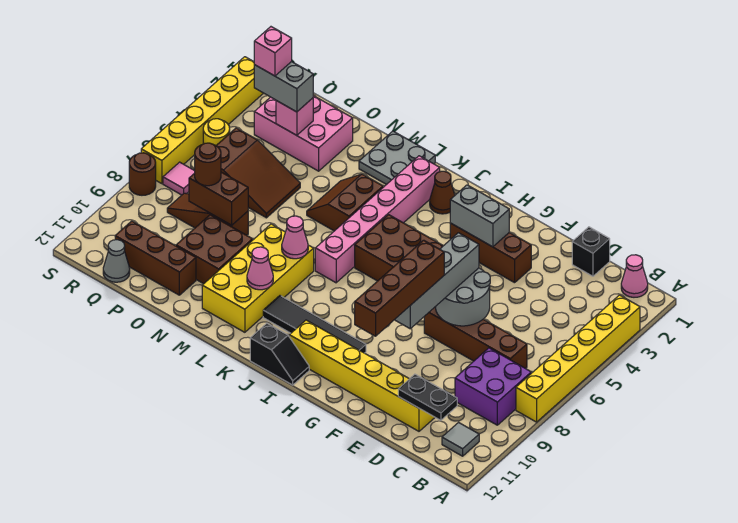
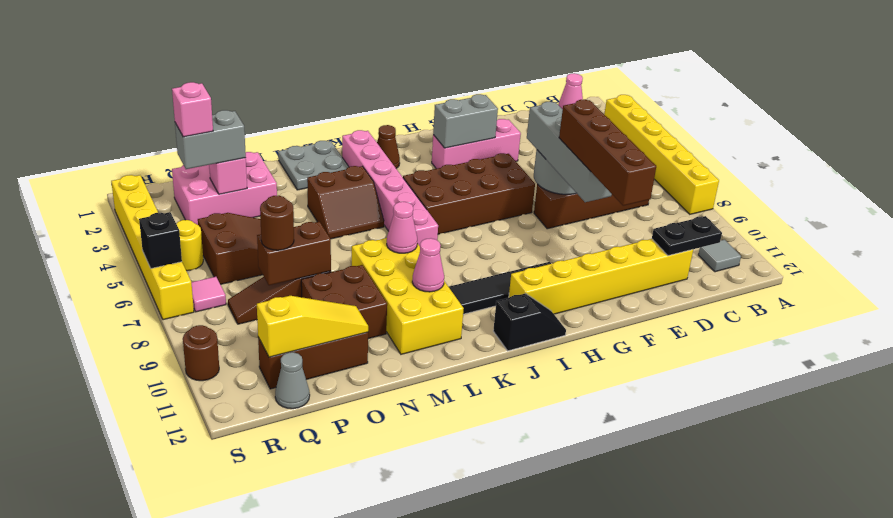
purple brick B8:C9 level 1 -> none
black brick D1 level 1 -> black brick S6 level 2
brown brick F3:H3 level 1 -> pink brick F3:H3 level 1
brown slope L4:M5 level 1 top L -> brown slope L4:M5 level 1 top 4
none -> yellow slope O11:Q11 level 2 top Q
brown round brick S8 level 1 -> brown round brick S10 level 1

